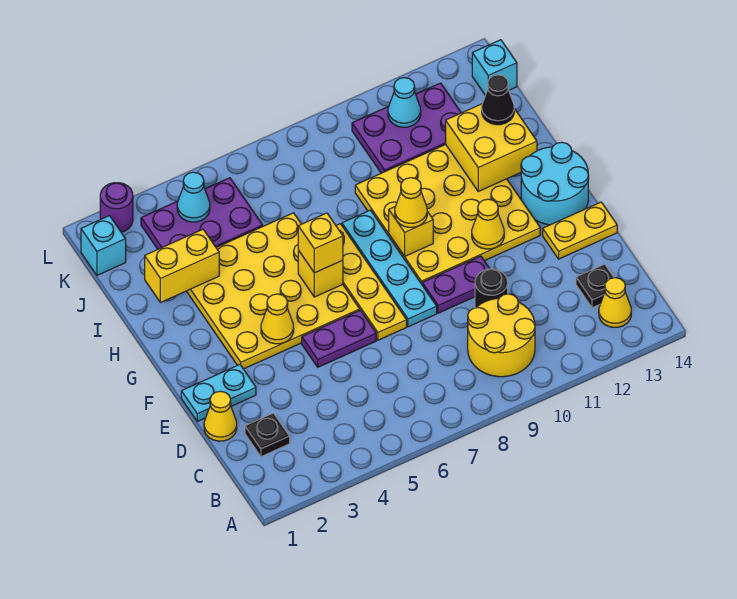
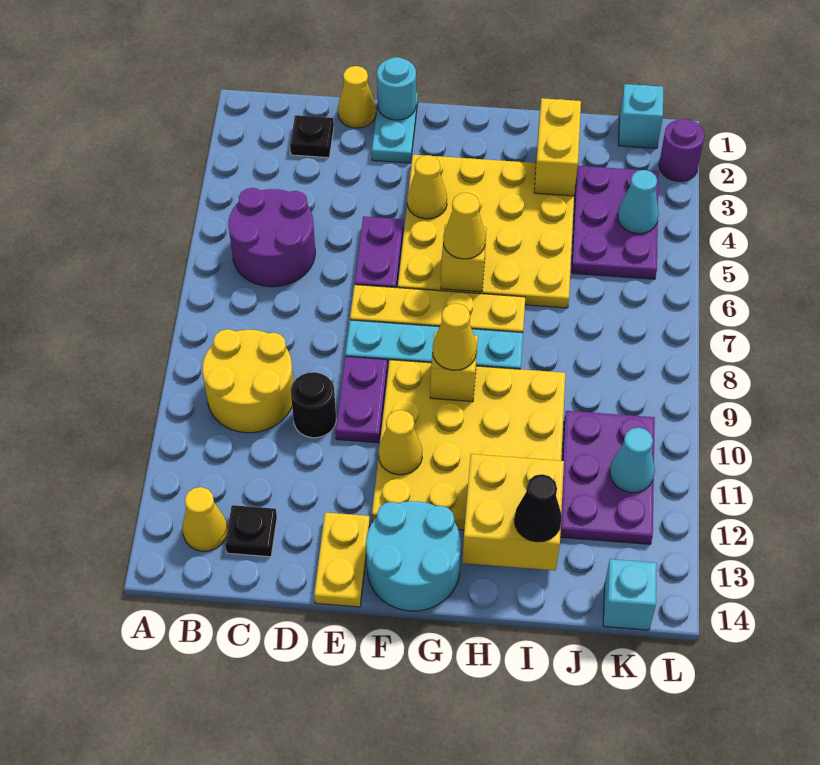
none -> purple round brick B5:C6 level 1
none -> cyan round brick E1 level 2
yellow brick G6 level 3 -> yellow cone G6 level 3

